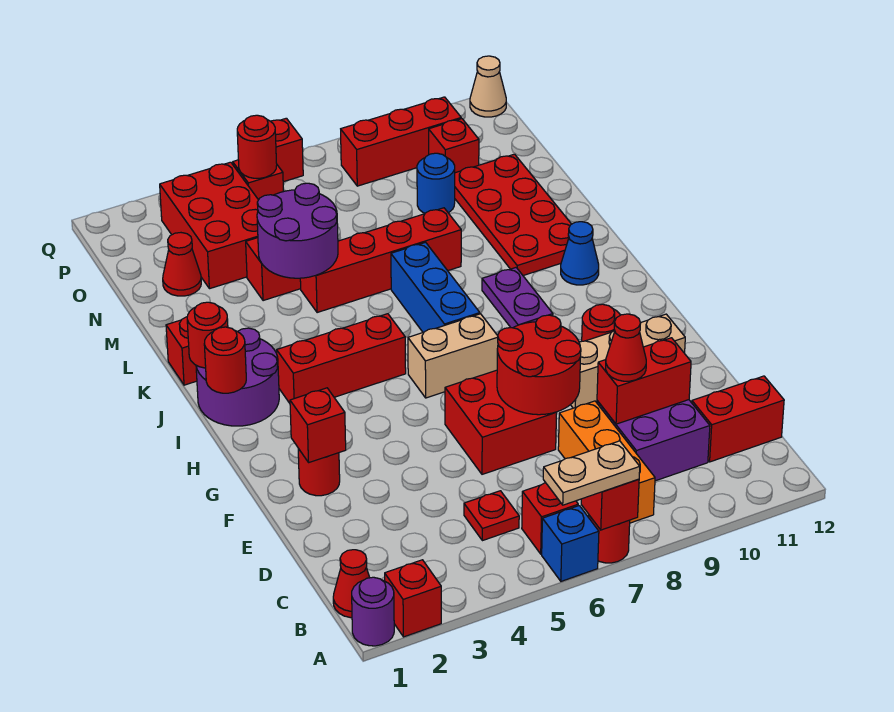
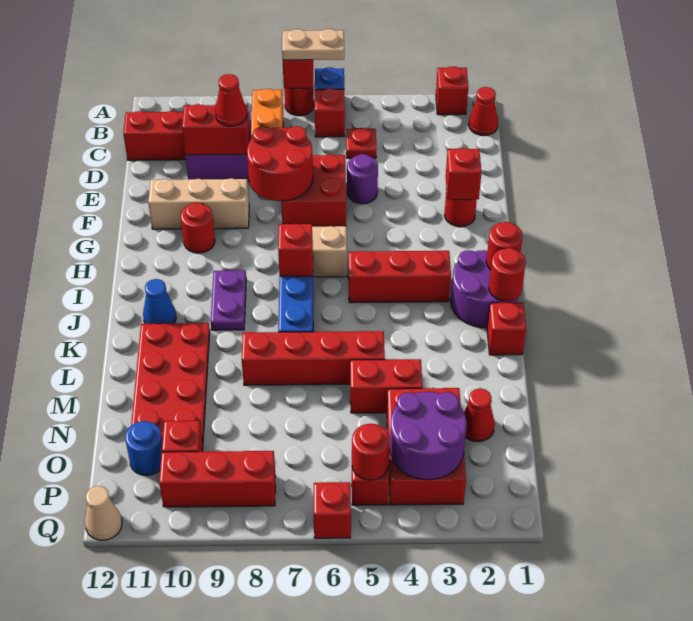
purple round brick A1 level 1 -> purple round brick E5 level 1
none -> red brick I7 level 2
purple round brick L4:M5 level 2 -> purple round brick O3:P4 level 2
blue round brick N9 level 1 -> blue round brick O11 level 1

